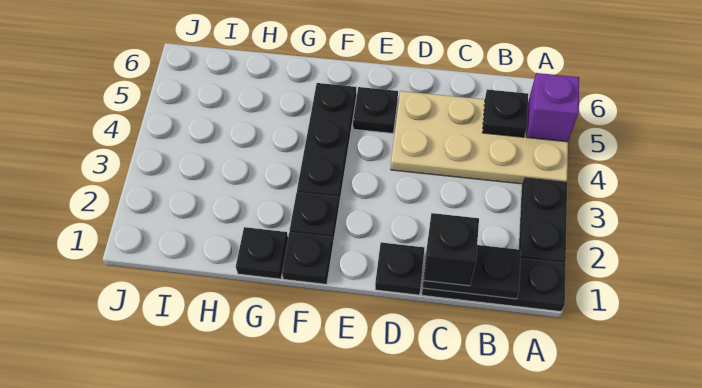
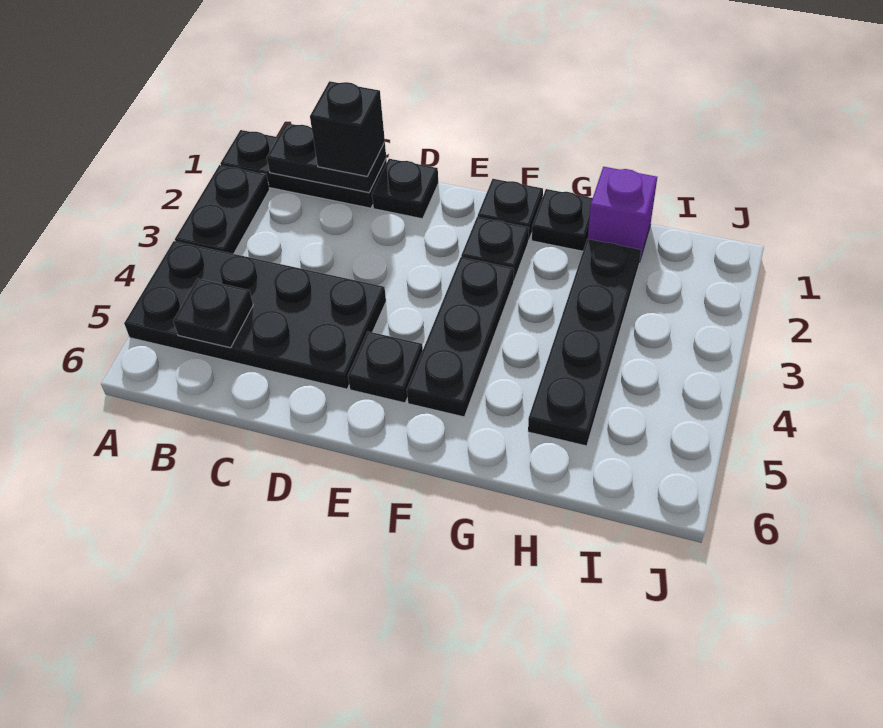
tan plate A4:D5 level 1 -> black plate A4:D5 level 1
purple brick A5 level 2 -> purple brick H1 level 1
none -> black plate H2:H5 level 1

